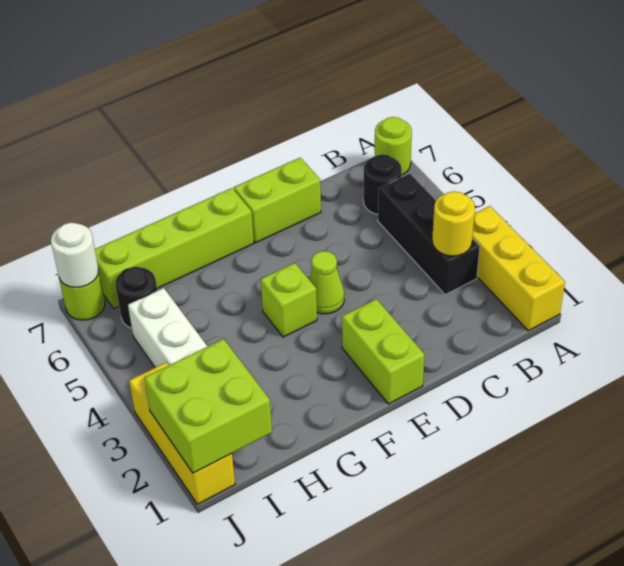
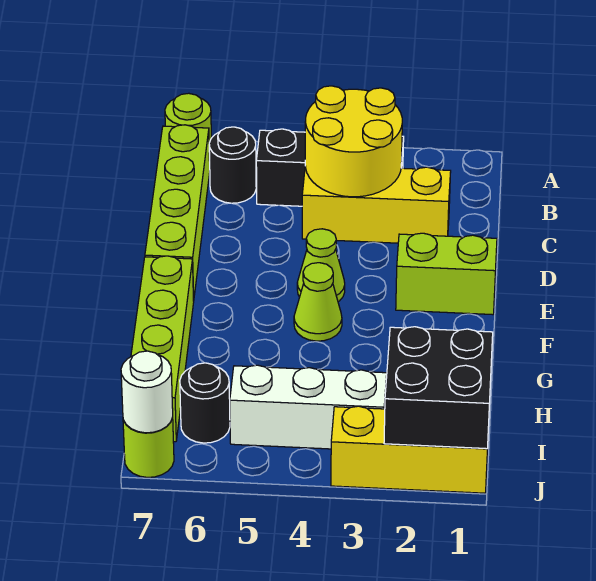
yellow brick A1:A3 level 1 -> yellow brick C2:C4 level 1
yellow round brick B3 level 2 -> yellow round brick B3:C4 level 2
lime brick D7:E7 level 1 -> lime brick B7:E7 level 1
lime brick F4 level 1 -> lime cone F4 level 1
lime brick I1:J2 level 2 -> black brick I1:J2 level 2

